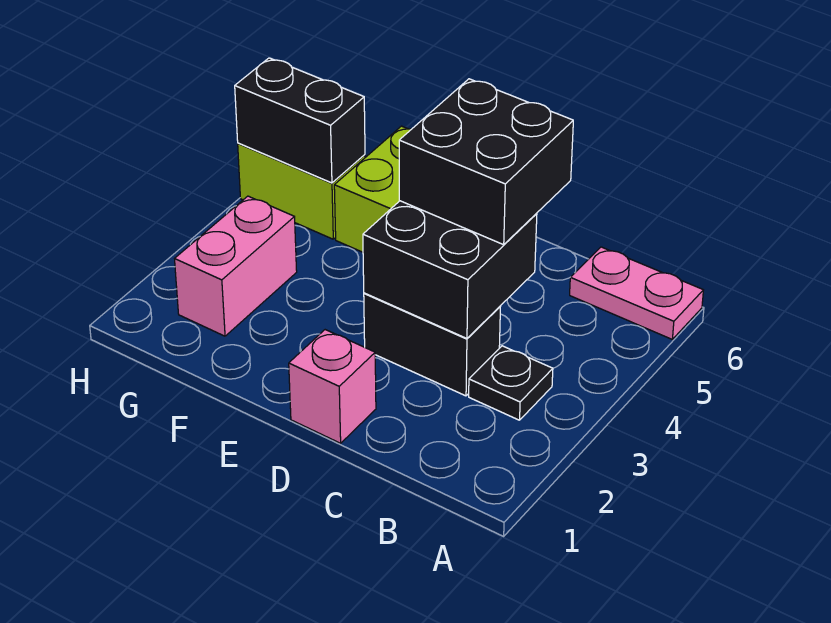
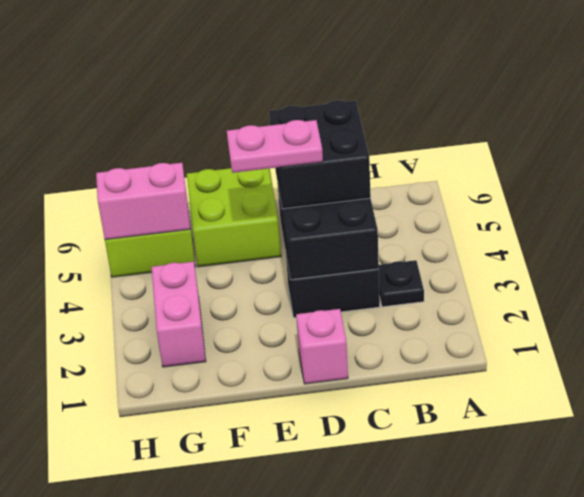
pink plate A6:B6 level 1 -> pink plate D4:E4 level 4
black brick G5:H5 level 2 -> pink brick G5:H5 level 2

